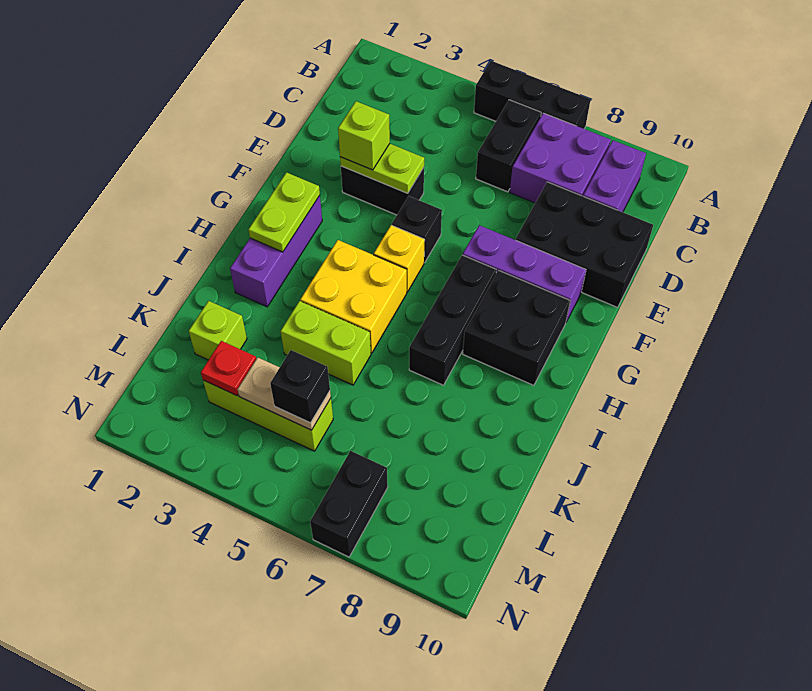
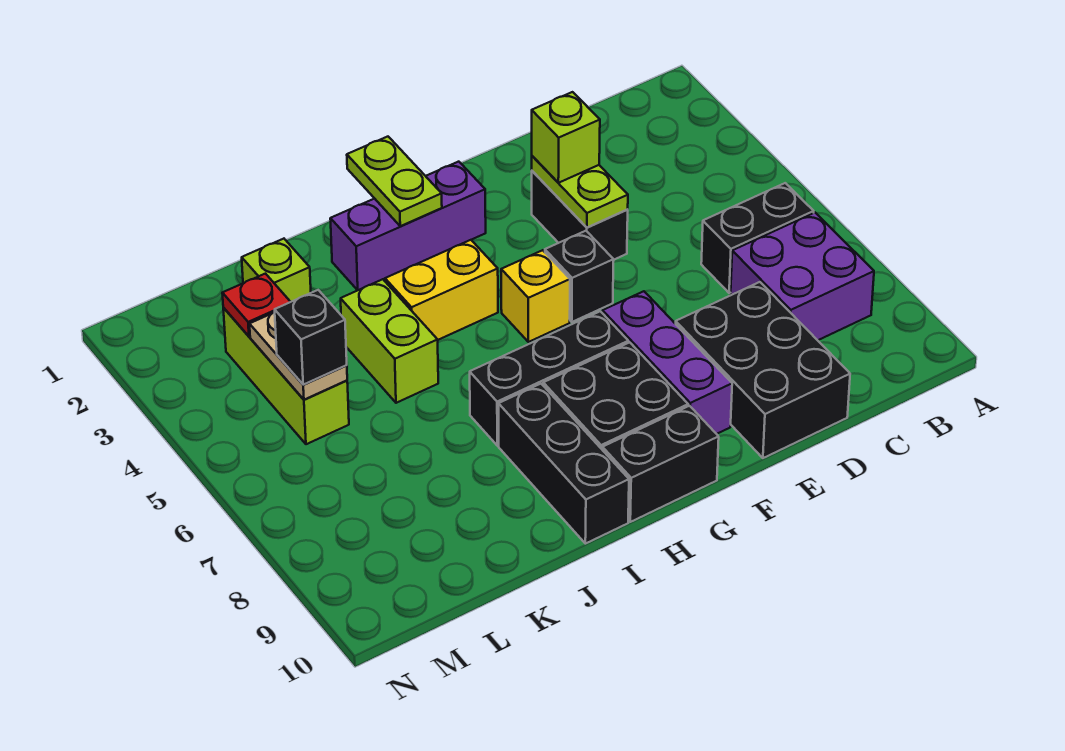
black brick A5:A7 level 1 -> black brick I8:I10 level 1
purple brick B9:C9 level 1 -> none
lime plate G2:H2 level 2 -> lime plate H1:H2 level 2
yellow brick H4:I5 level 1 -> yellow brick H4:I4 level 1
black brick M7:N7 level 1 -> black brick G10:H10 level 1

